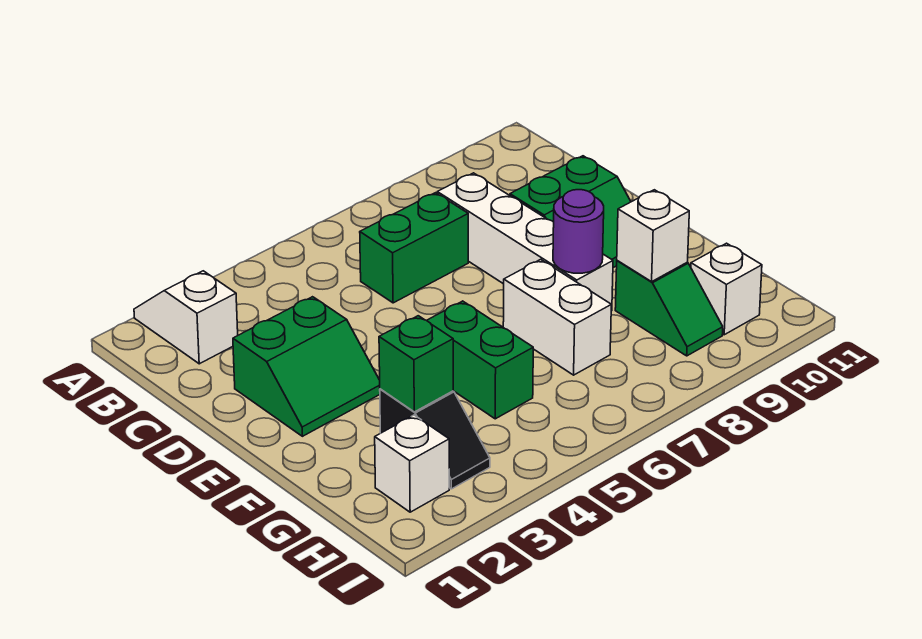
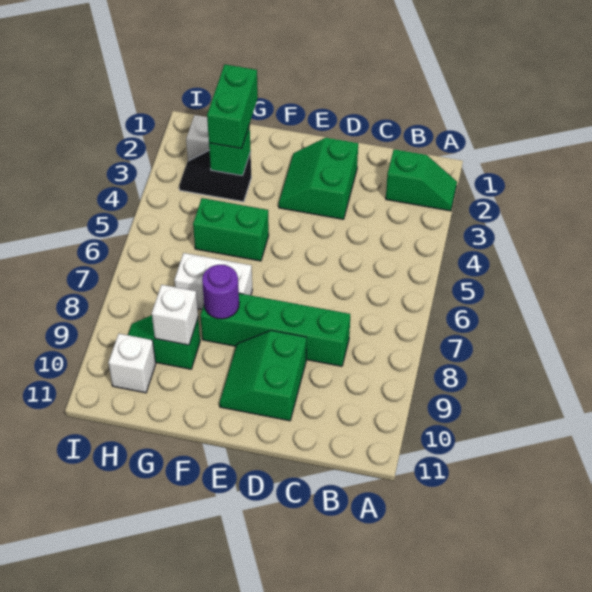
white slope A2:B2 level 1 top B -> green slope A2:B2 level 1 top B
green brick C6:C7 level 1 -> green brick G2:G3 level 3
white brick C8:F8 level 1 -> green brick C8:F8 level 1

